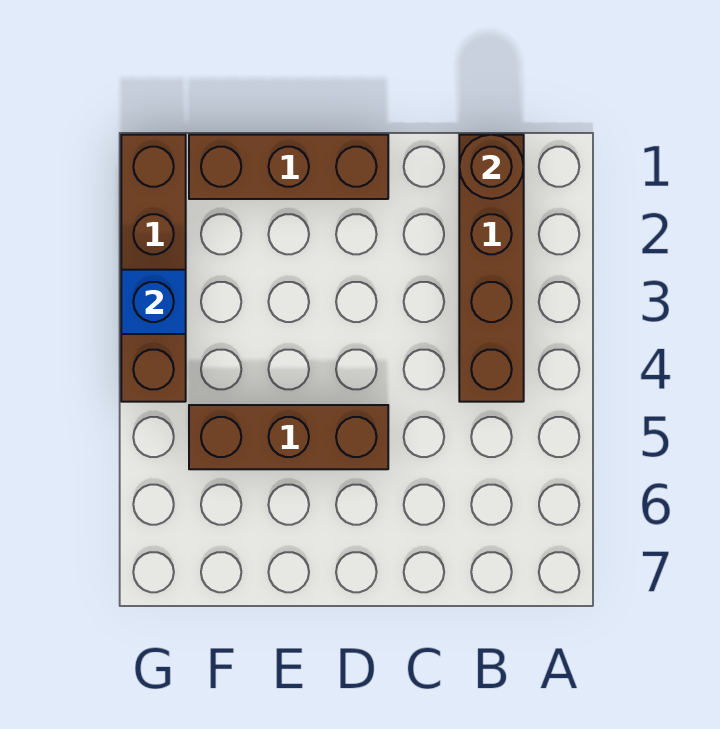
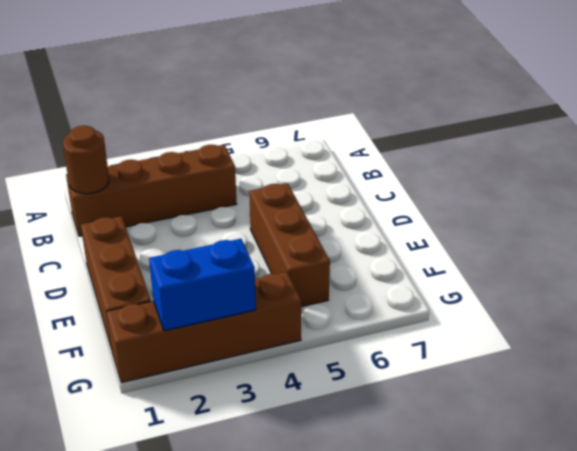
blue brick G3 level 2 -> blue brick G2:G3 level 2

